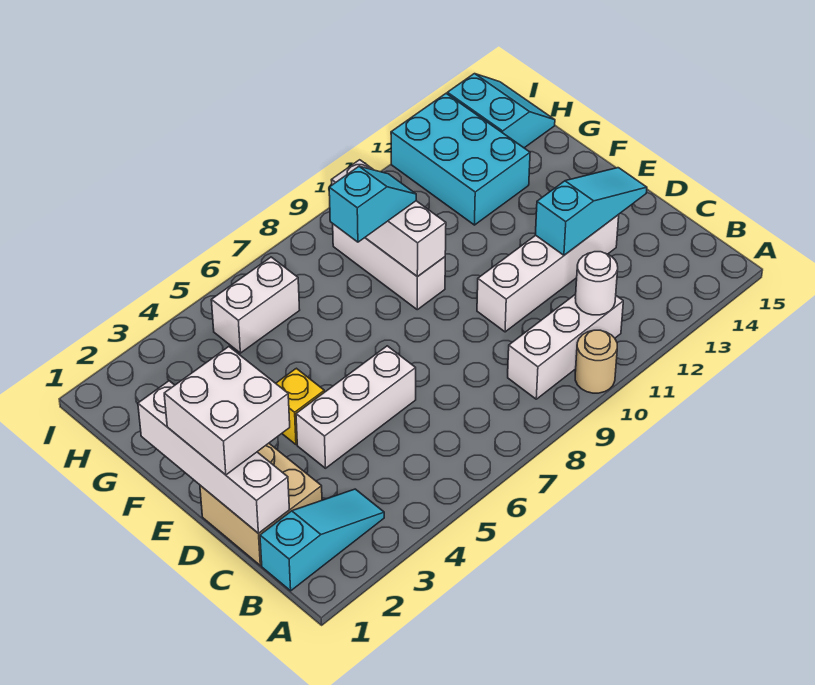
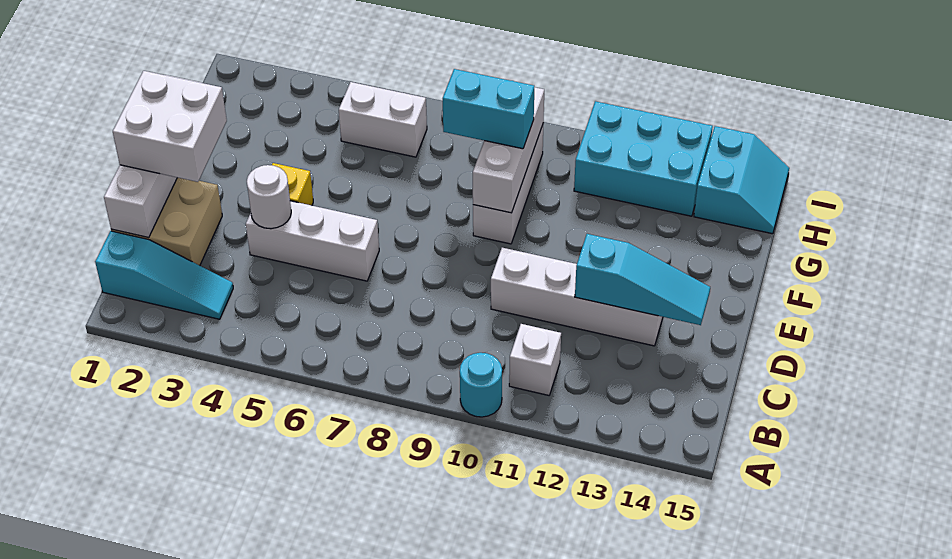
tan round brick A10 level 1 -> cyan round brick A10 level 1
white brick B9:B11 level 1 -> white brick B11 level 1
white round brick B11 level 2 -> white round brick D4 level 2
cyan slope G8:G9 level 3 top 8 -> cyan brick G8:G9 level 3
cyan brick G12:I13 level 1 -> cyan brick H11:I13 level 1

